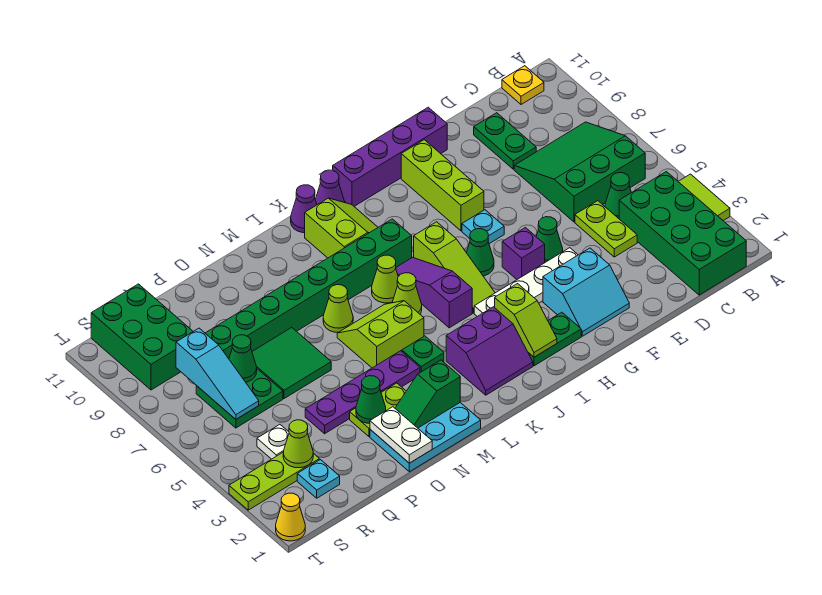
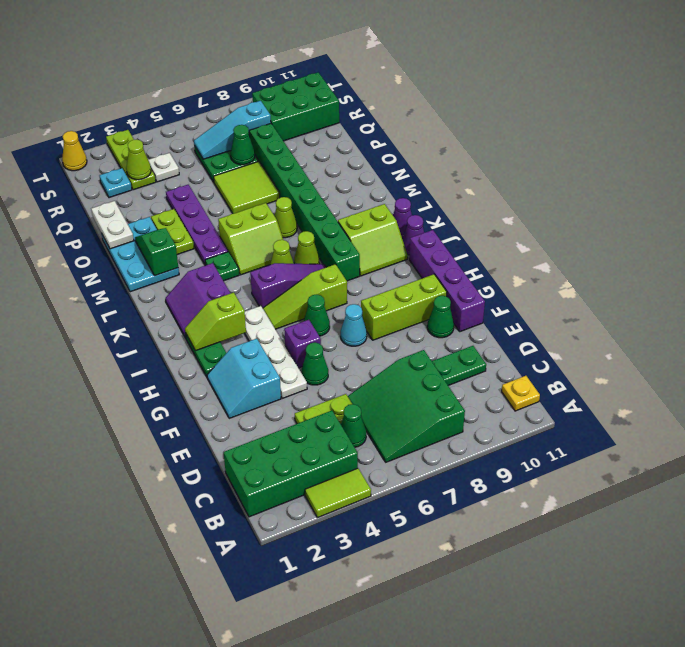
green slope B6:D8 level 1 top 6 -> green slope B6:D8 level 1 top 8
cyan plate G7 level 1 -> cyan cone G7 level 1
lime slope L5:M6 level 1 top 5 -> lime slope L5:M6 level 1 top M
white plate O1:O2 level 2 -> white plate O1:P1 level 2
green cone O3 level 2 -> green cone F10 level 1
green tile O6:P7 level 1 -> lime tile O6:P7 level 1

